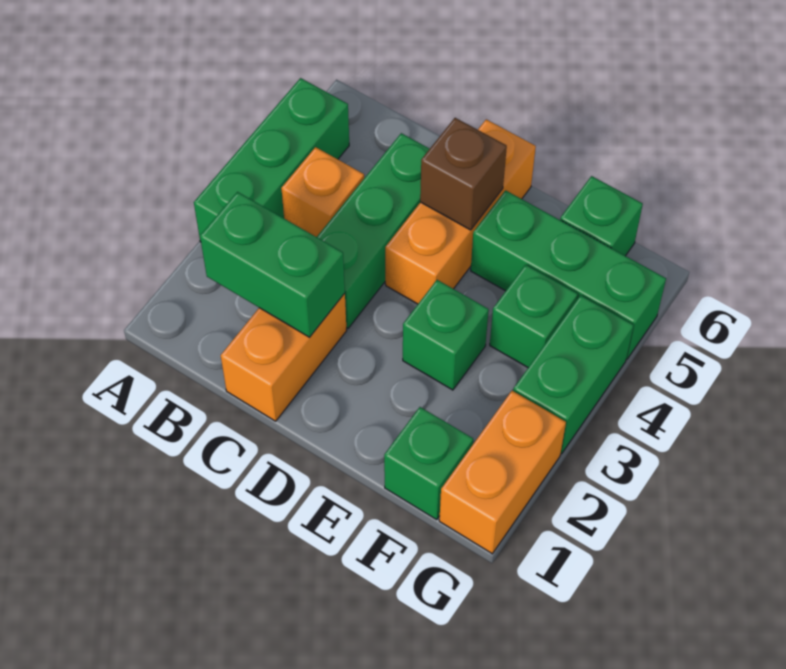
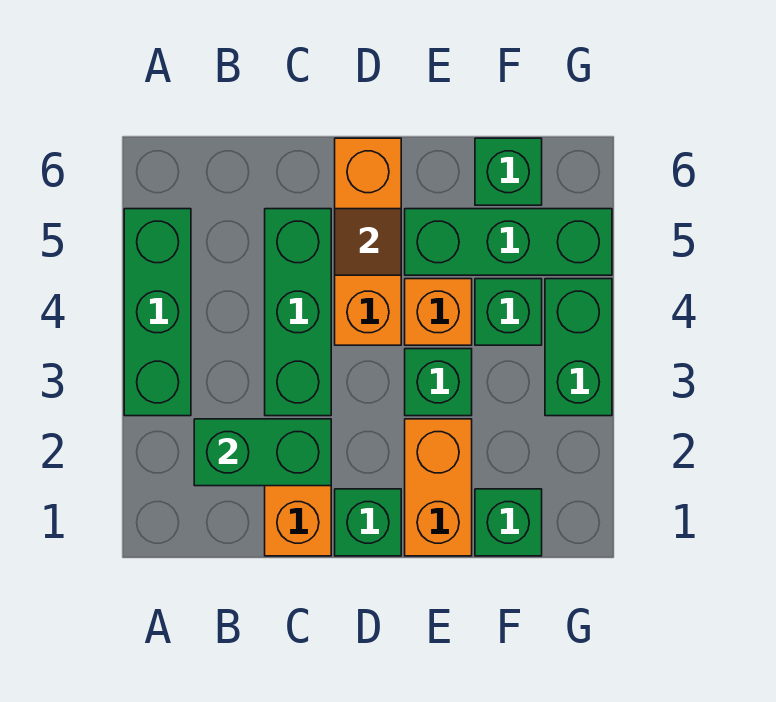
orange brick B4 level 1 -> orange brick E4 level 1
none -> green brick D1 level 1
brown brick D5 level 2 -> brown tile D5 level 2
orange brick G1:G2 level 1 -> orange brick E1:E2 level 1

